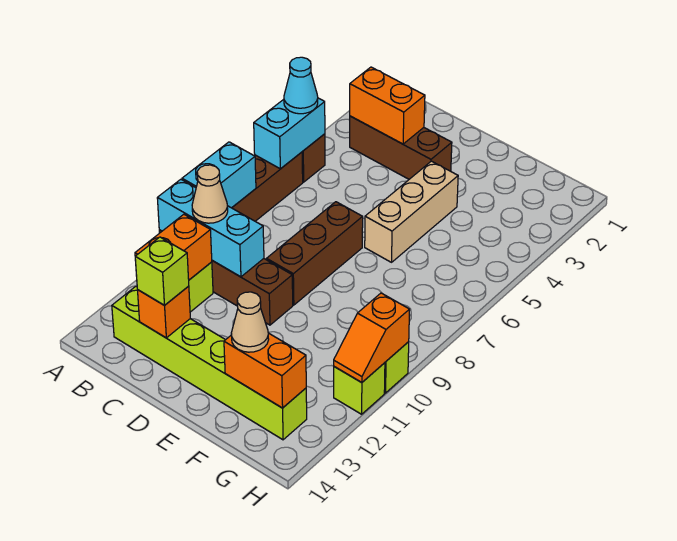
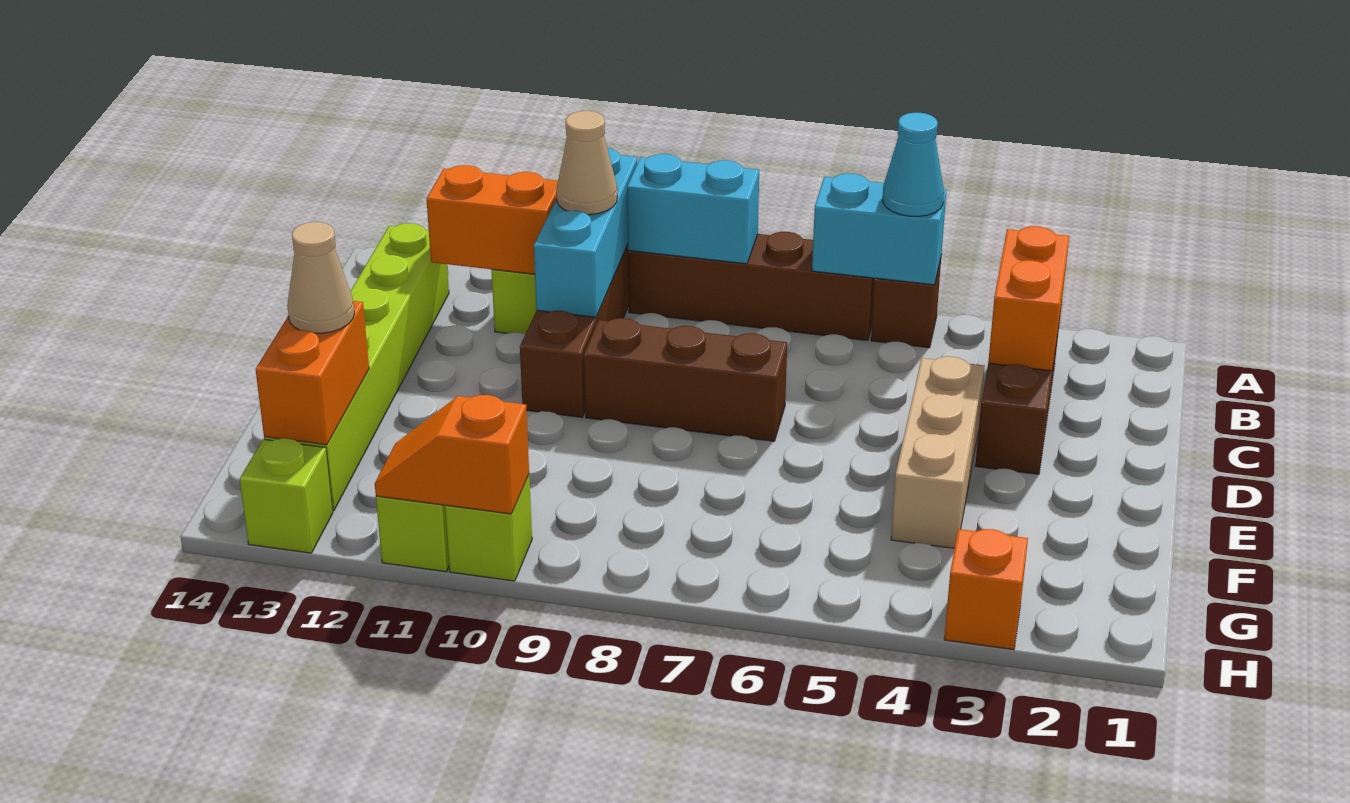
orange brick C13 level 2 -> orange brick H3 level 1
lime brick C13 level 3 -> lime brick H13 level 1
tan brick E4:E6 level 1 -> tan brick D4:F4 level 1

